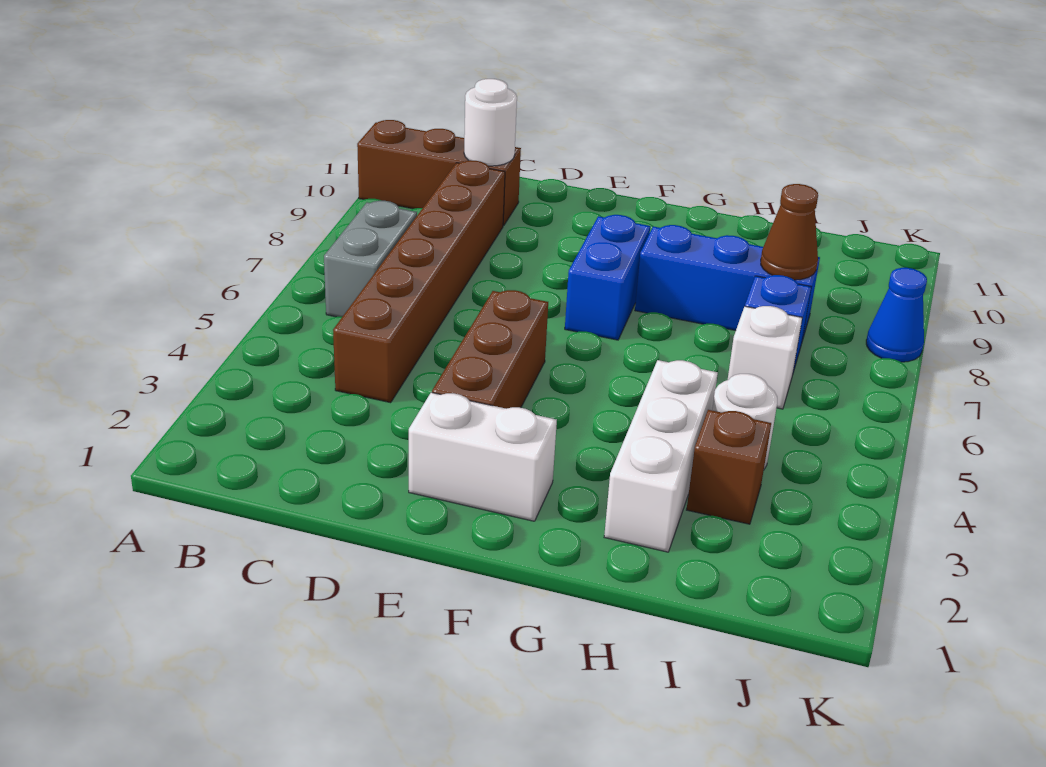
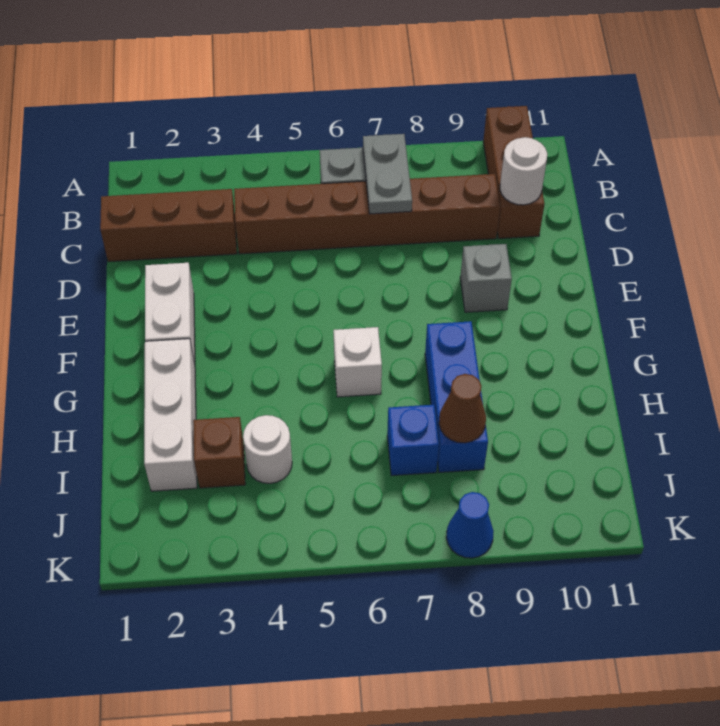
none -> grey plate B7:C7 level 2
brown brick E3:E5 level 1 -> brown brick C1:C3 level 1
none -> grey brick E9 level 1
blue brick F7:F8 level 1 -> none
white brick H2:H4 level 1 -> white brick G2:I2 level 1
white brick I6 level 1 -> white brick G6 level 1

